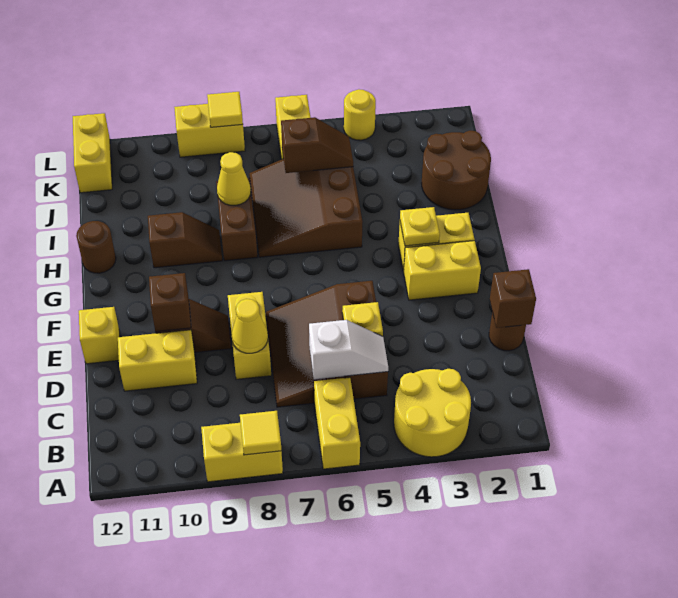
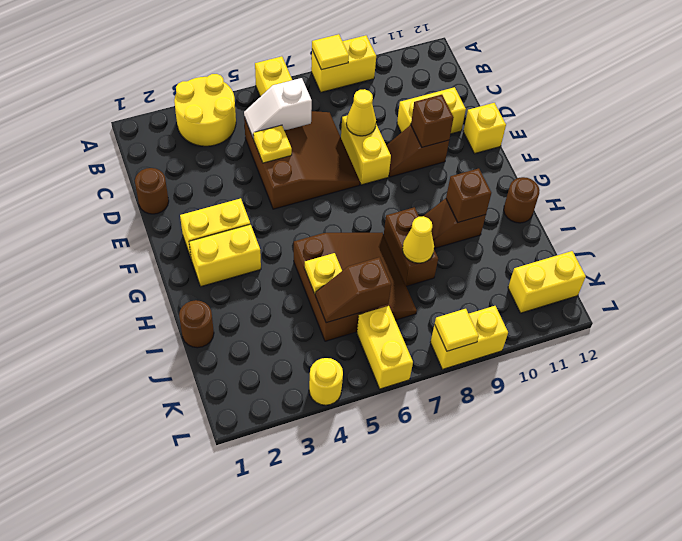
brown brick D1 level 2 -> brown brick H10 level 2
yellow plate G3 level 2 -> yellow plate I5 level 2
brown round brick I1:J2 level 1 -> brown round brick I1 level 1
yellow brick K12:L12 level 1 -> yellow brick K11:K12 level 1

